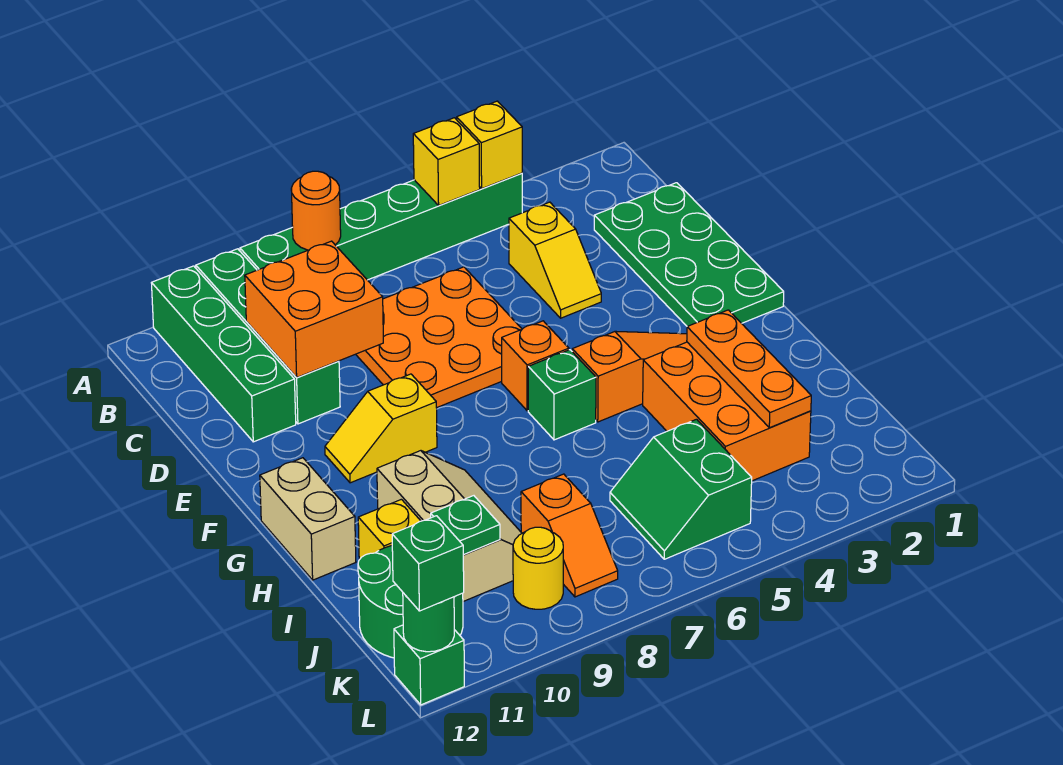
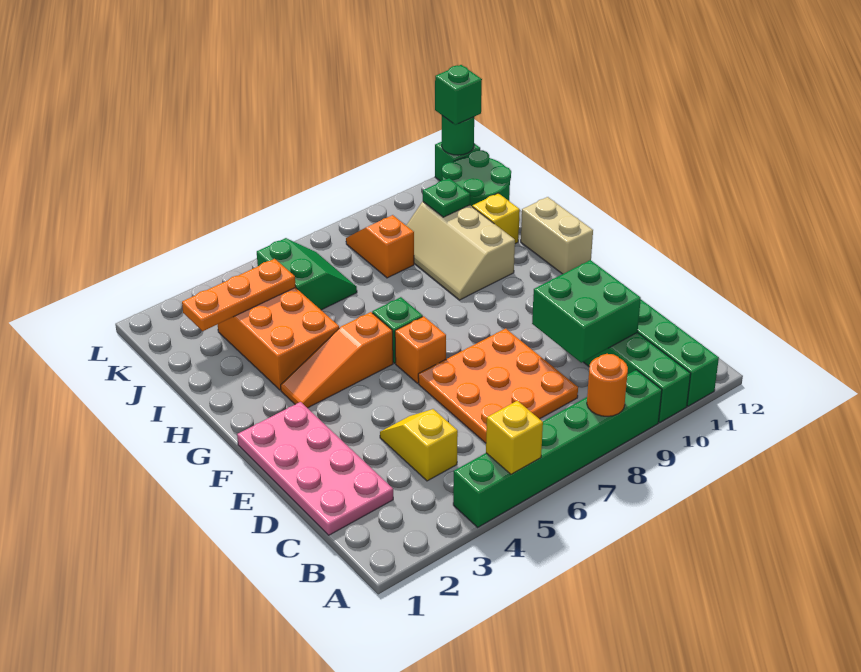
yellow brick A4 level 2 -> none
green plate C1:F2 level 1 -> pink plate C1:F2 level 1
orange brick C9:D10 level 2 -> green brick C9:D10 level 2
yellow slope F9:F10 level 1 top 9 -> none
orange plate H3:J3 level 2 -> orange plate J2:J4 level 2
yellow round brick K9 level 1 -> none

